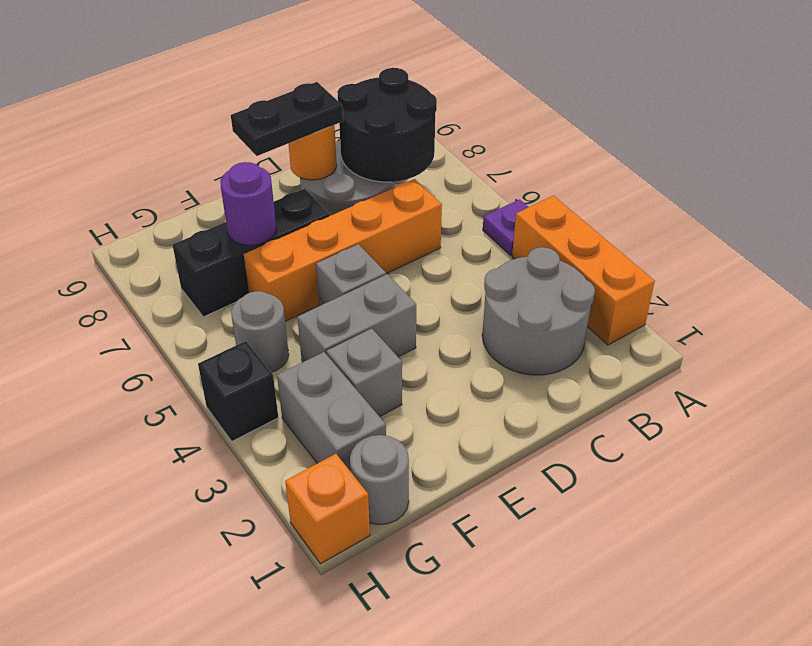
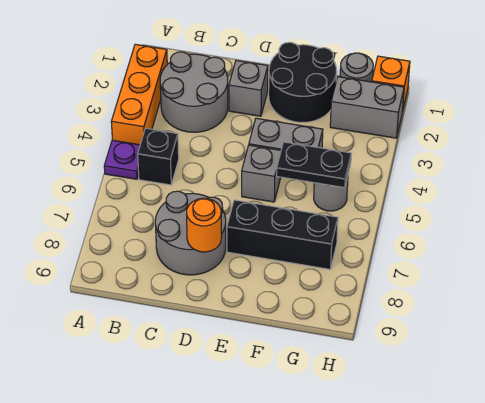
black round brick B7:C8 level 2 -> black round brick E1:F2 level 1
orange brick C6:F6 level 1 -> none
black plate D8:E8 level 3 -> black plate F5:G5 level 2
grey brick F3 level 1 -> grey brick D2 level 1
purple round brick F7 level 2 -> none
grey brick G2:G3 level 1 -> grey brick G2:H2 level 1
black brick H4 level 1 -> black brick B5 level 1

